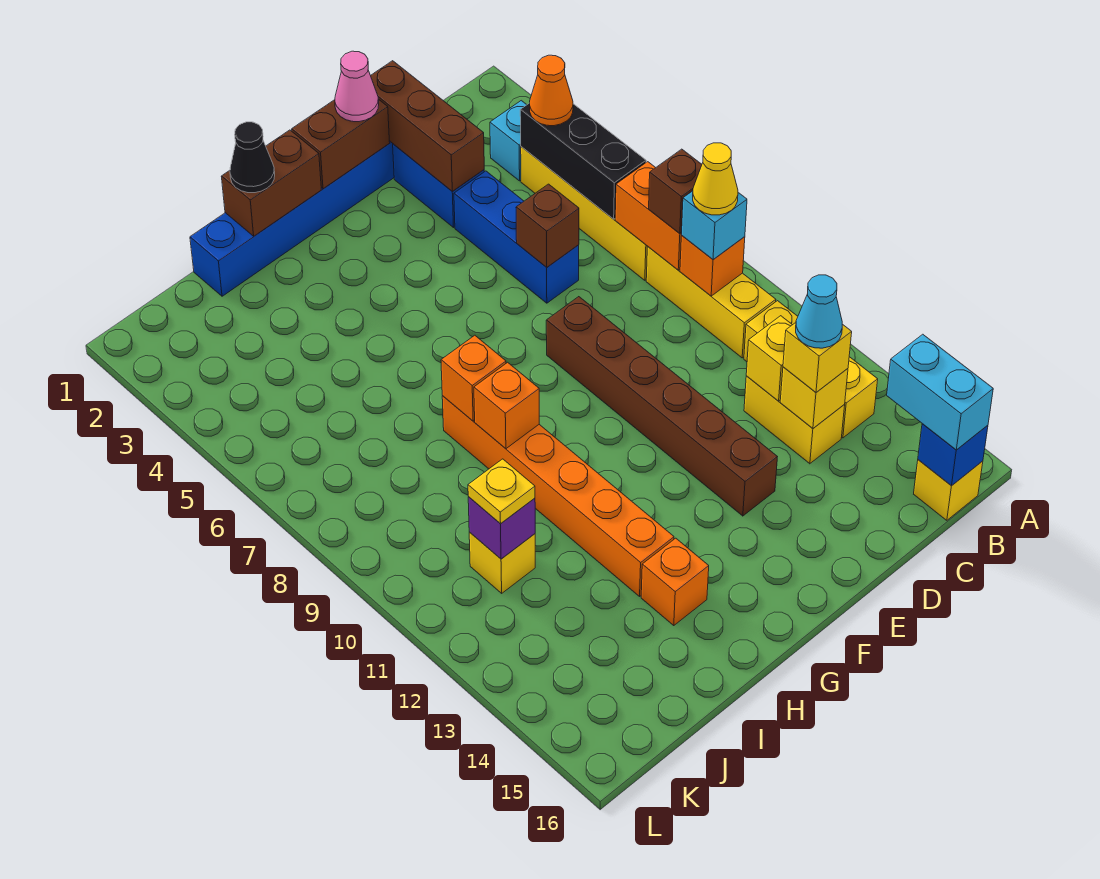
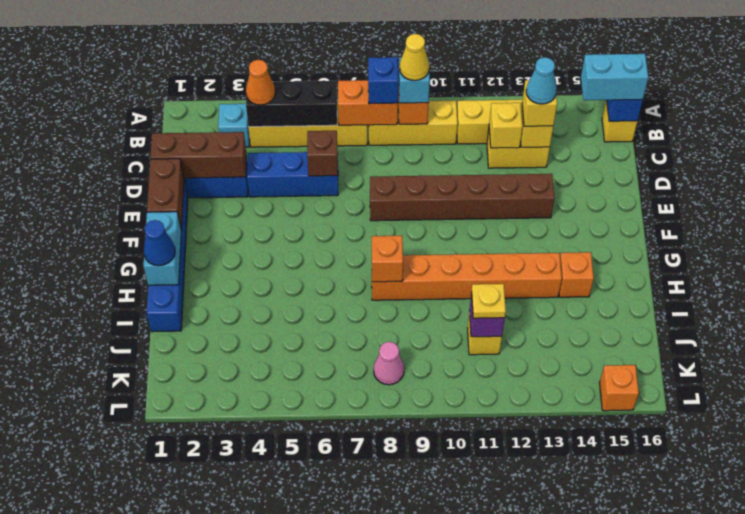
brown brick B8 level 3 -> blue brick B8 level 3
pink cone E1 level 3 -> pink cone K8 level 1
brown brick G1:H1 level 2 -> cyan brick G1:H1 level 2
black cone H1 level 3 -> blue cone H1 level 3
orange brick H9 level 2 -> orange brick L15 level 1

